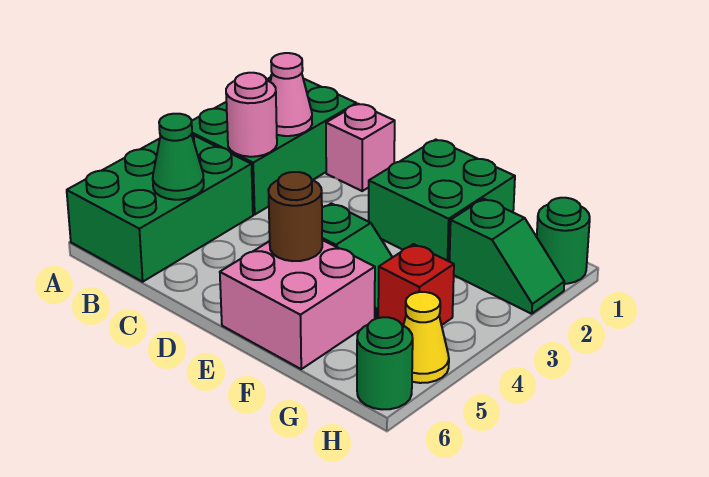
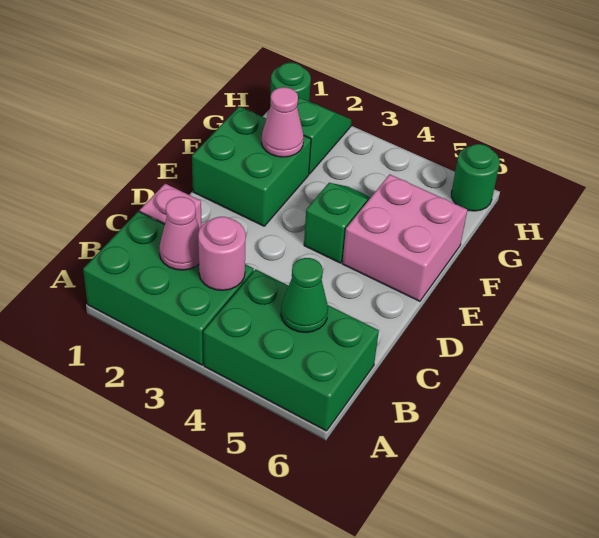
brown round brick E5 level 2 -> none
none -> pink cone F2 level 2
red brick G4 level 1 -> none
yellow cone H5 level 1 -> none

